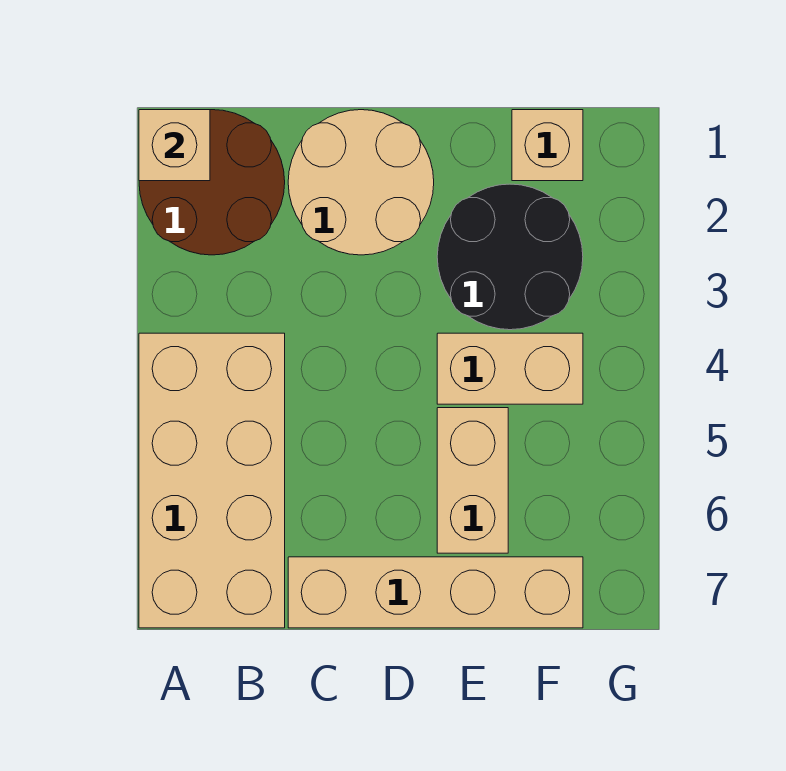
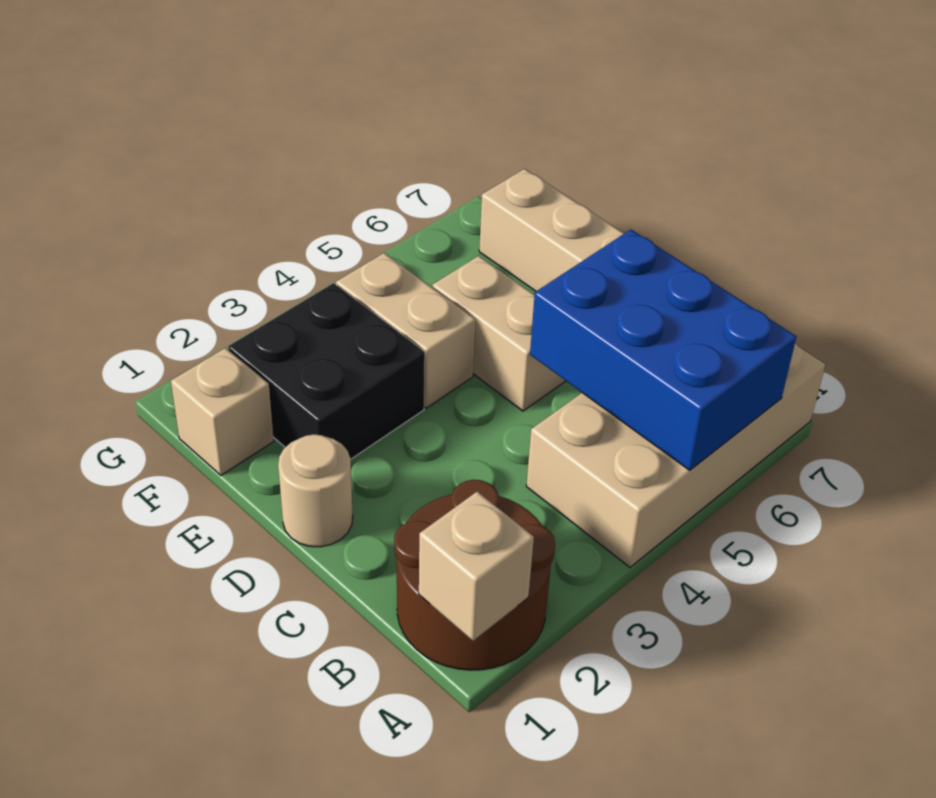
none -> blue brick A5:C6 level 2
tan round brick C1:D2 level 1 -> tan round brick D1 level 1
black round brick E2:F3 level 1 -> black brick E2:F3 level 1
tan brick E5:E6 level 1 -> tan brick D5:E5 level 1

